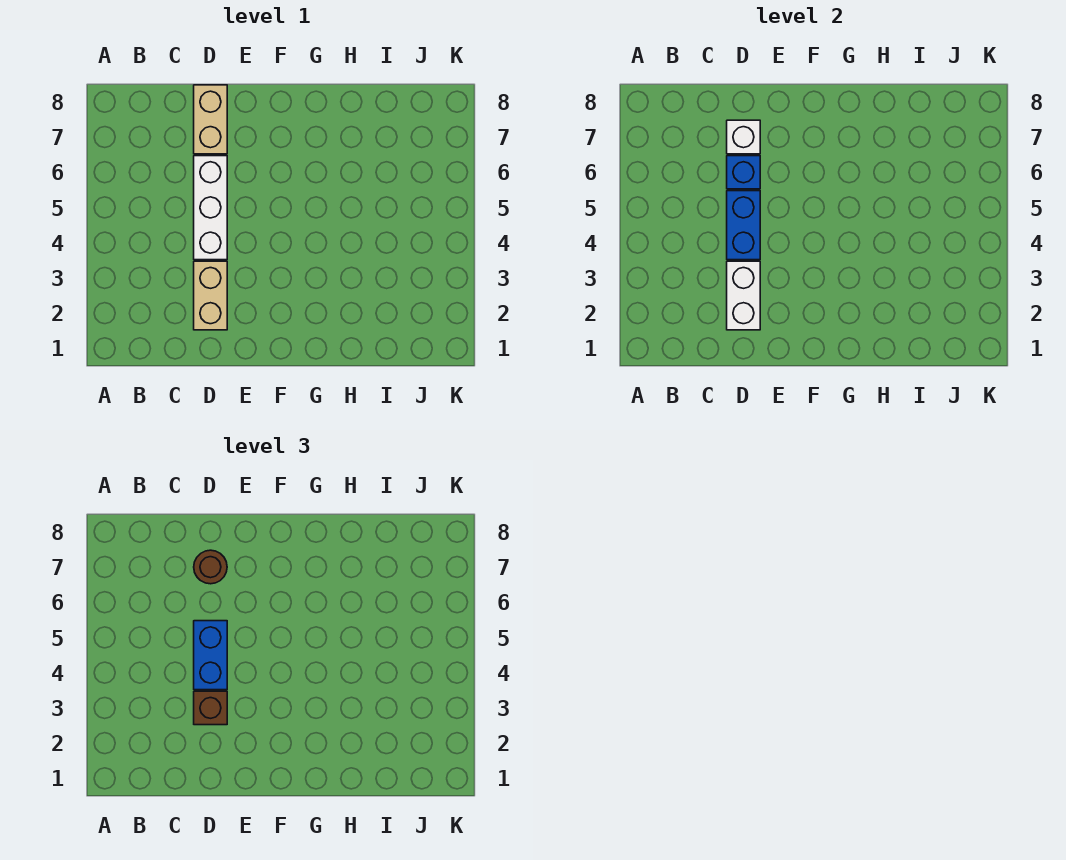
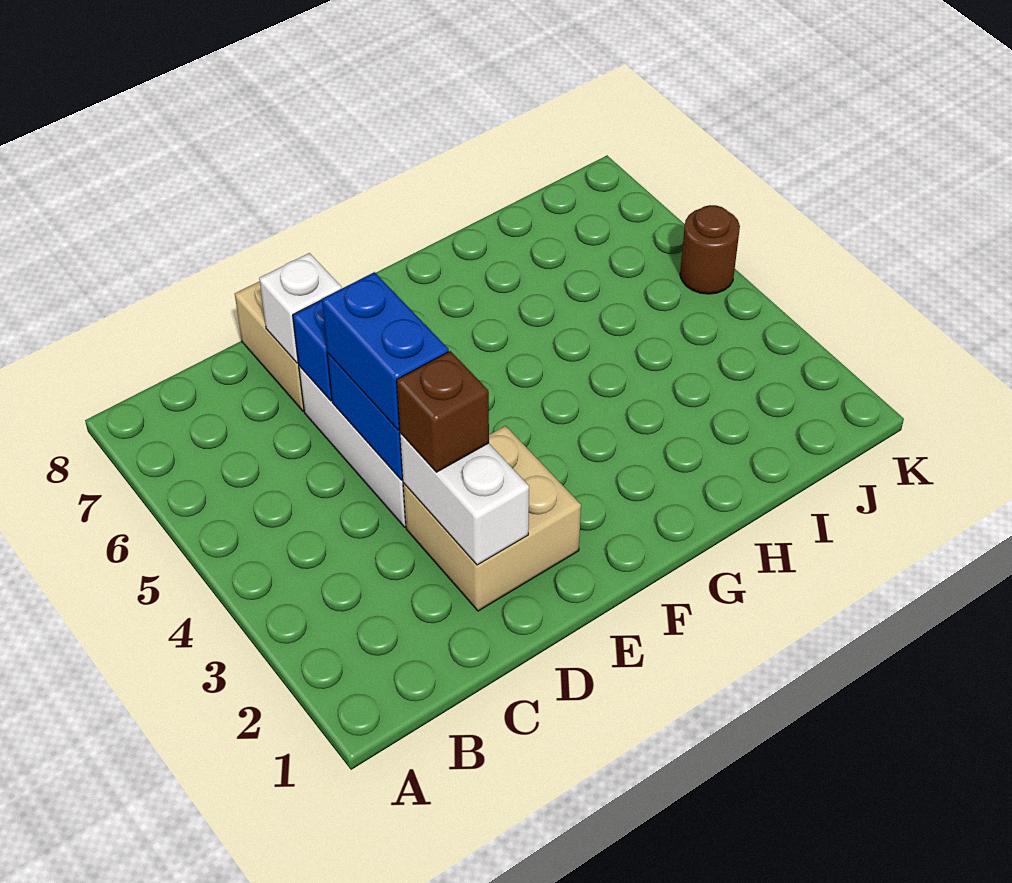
tan brick D2:D3 level 1 -> tan brick D2:E3 level 1
brown round brick D7 level 3 -> brown round brick K5 level 1

